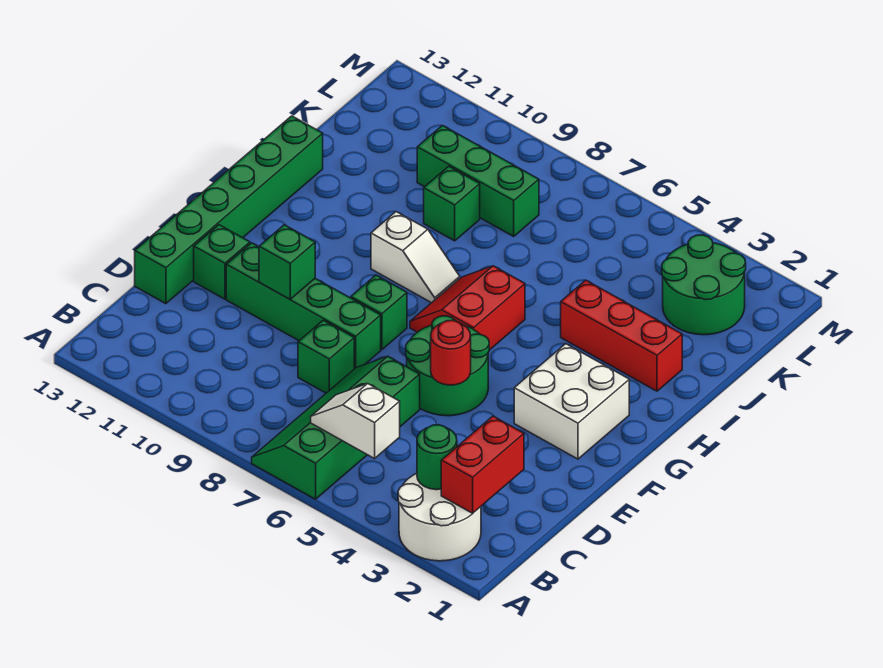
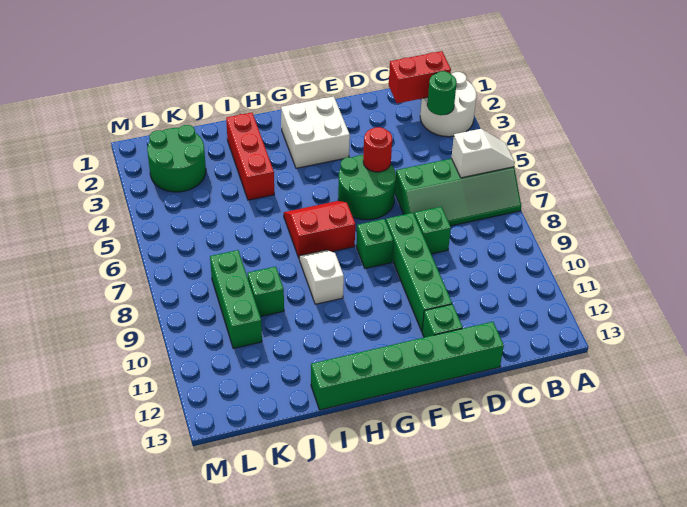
white slope B5:B6 level 2 top 5 -> white slope A6:B6 level 2 top B
green brick E10 level 2 -> none
red slope G6:H7 level 1 top 6 -> red slope G6:H7 level 1 top 7

